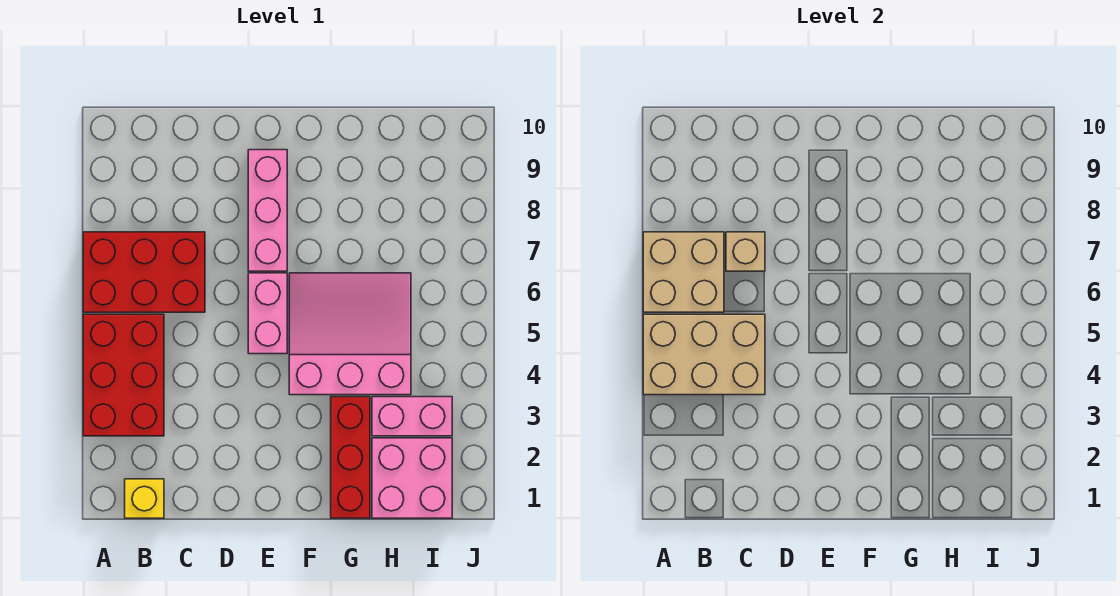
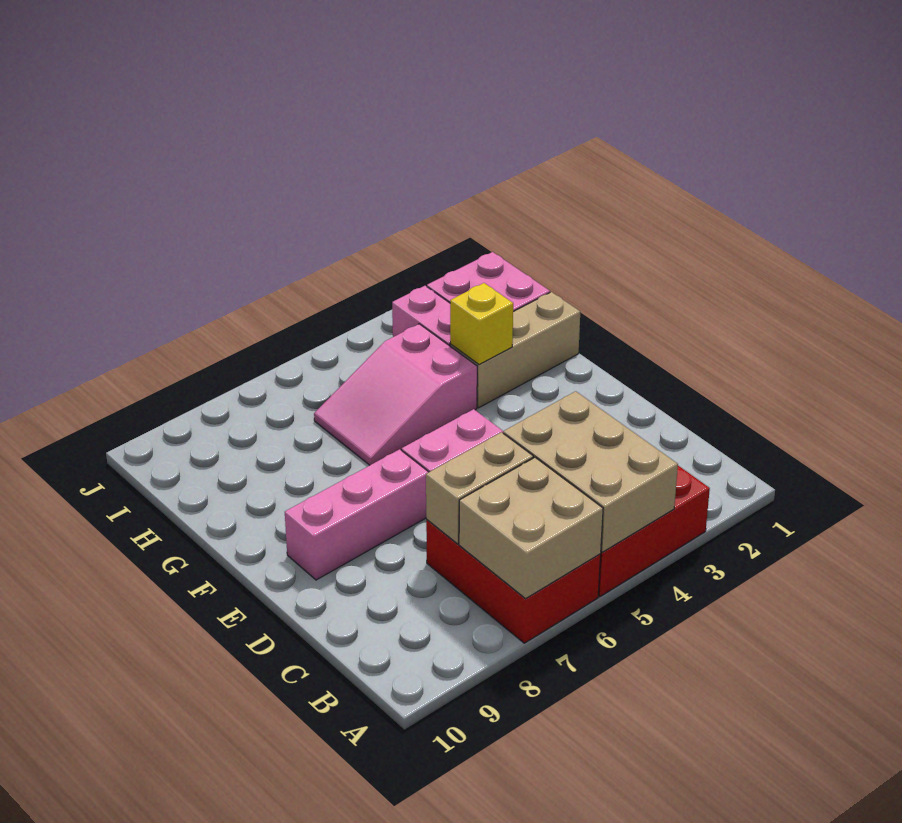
yellow brick B1 level 1 -> yellow brick G3 level 2
tan brick C7 level 2 -> tan brick C6:C7 level 2
pink slope F4:H6 level 1 top 4 -> pink slope G4:H6 level 1 top 4
red brick G1:G3 level 1 -> tan brick G1:G3 level 1

